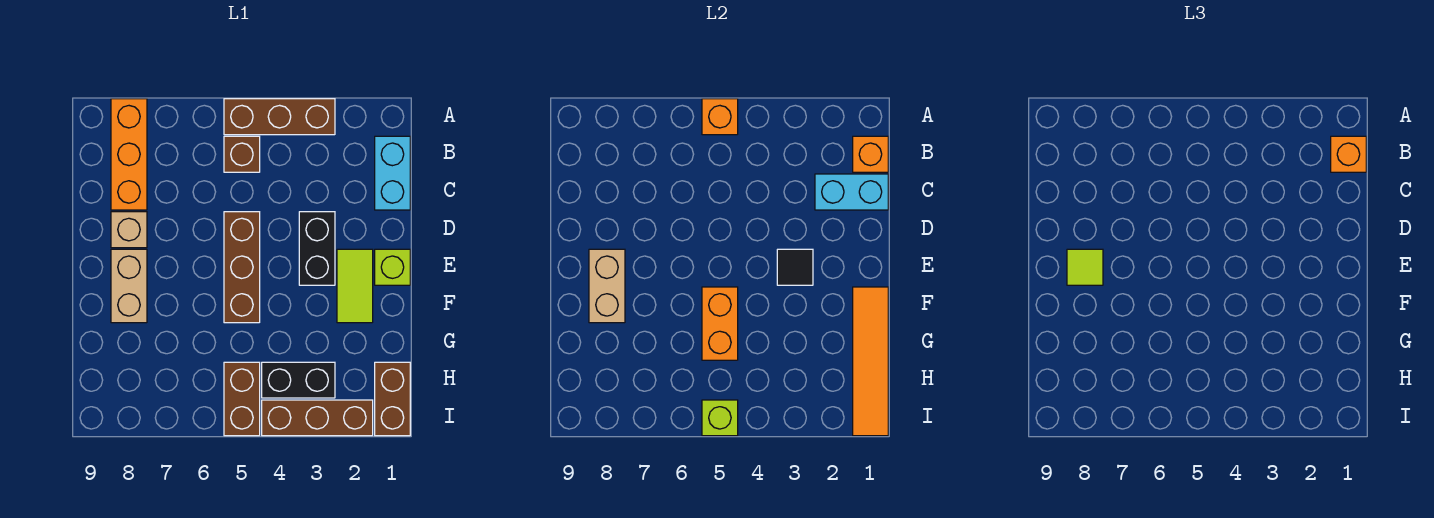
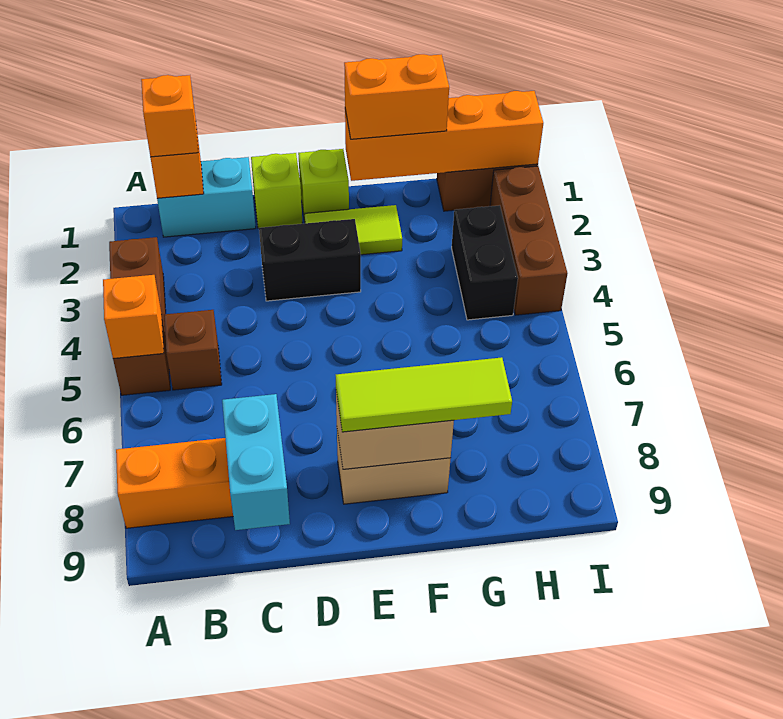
cyan brick C1:C2 level 2 -> cyan brick C8:C9 level 2
brown brick D5:F5 level 1 -> none
tan brick D8 level 1 -> none
black tile E3 level 2 -> none
lime tile E8 level 3 -> lime tile E8:G8 level 3
orange tile F1:I1 level 2 -> orange brick F1:I1 level 2
orange brick F5:G5 level 2 -> orange brick F1:G1 level 3
brown brick H5:I5 level 1 -> none
lime brick I5 level 2 -> lime brick D1 level 1

